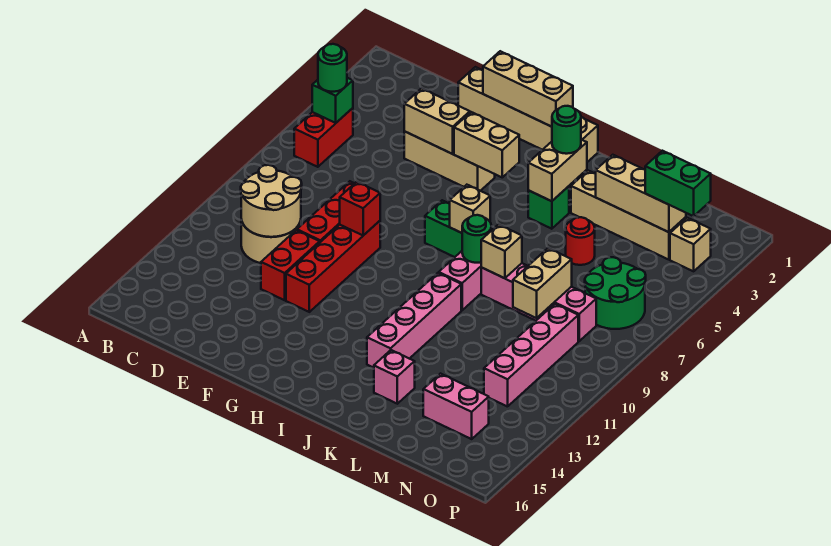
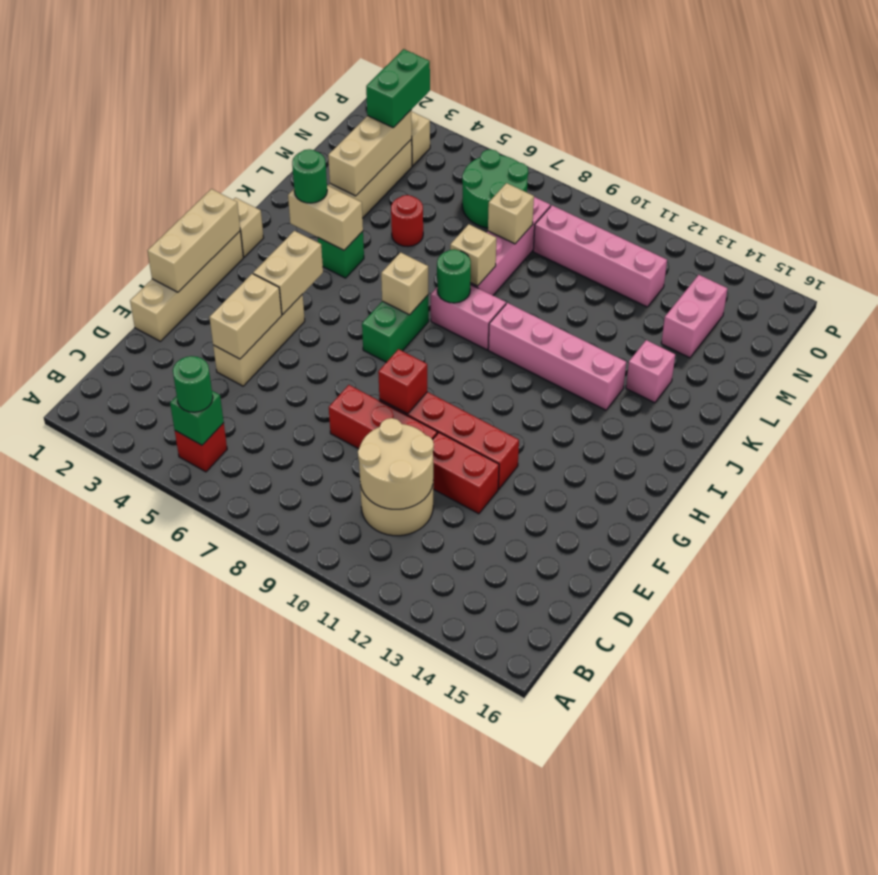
red brick B5:B6 level 1 -> red brick B5 level 1
tan brick M8:M9 level 2 -> tan brick M8 level 2

